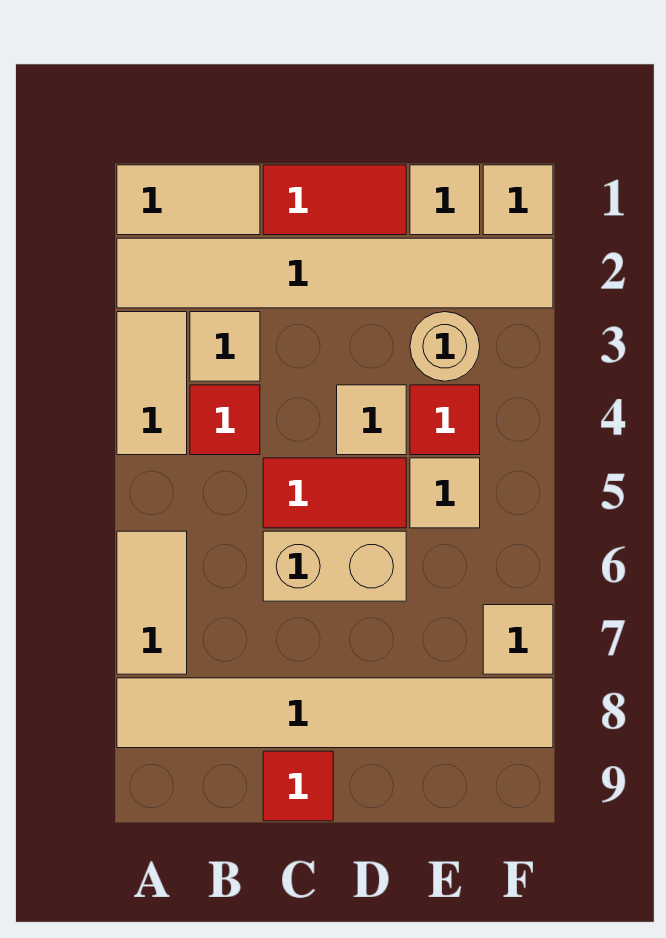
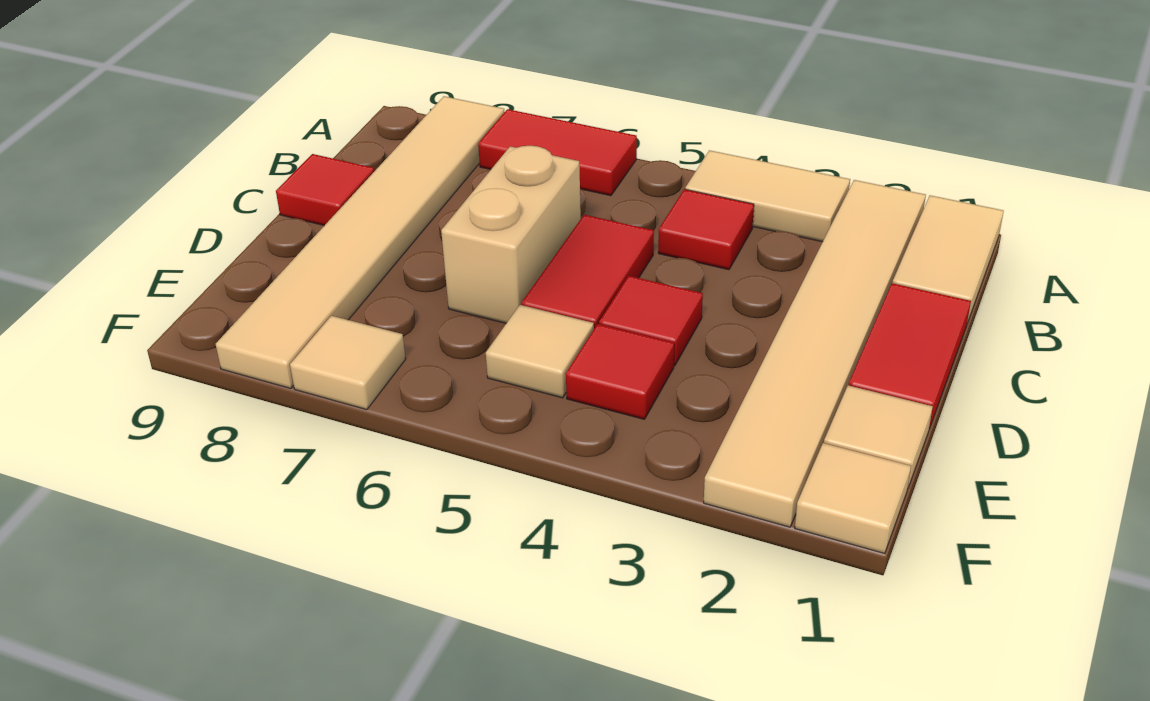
tan tile A6:A7 level 1 -> red tile A6:A7 level 1
tan tile B3 level 1 -> none
tan tile D4 level 1 -> red tile D4 level 1
tan round brick E3 level 1 -> none

